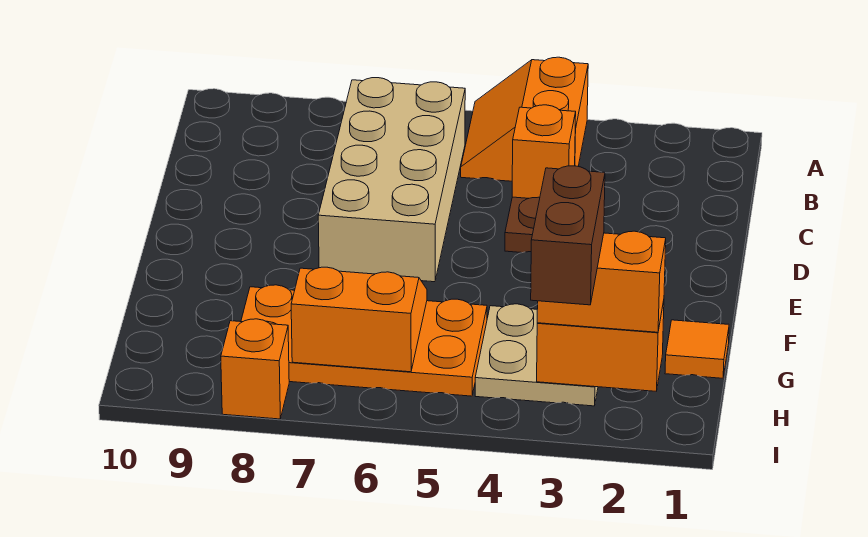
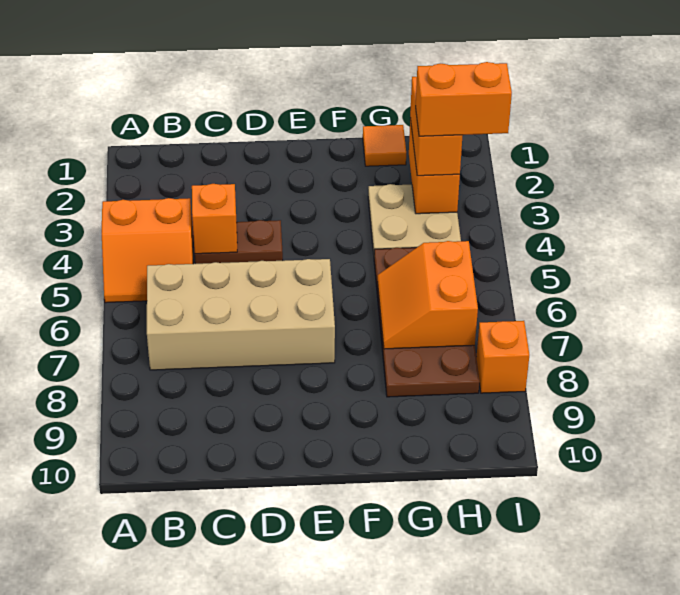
orange plate G5:H8 level 1 -> brown plate G5:H8 level 1
brown brick H3:I3 level 4 -> orange brick H3:I3 level 4

